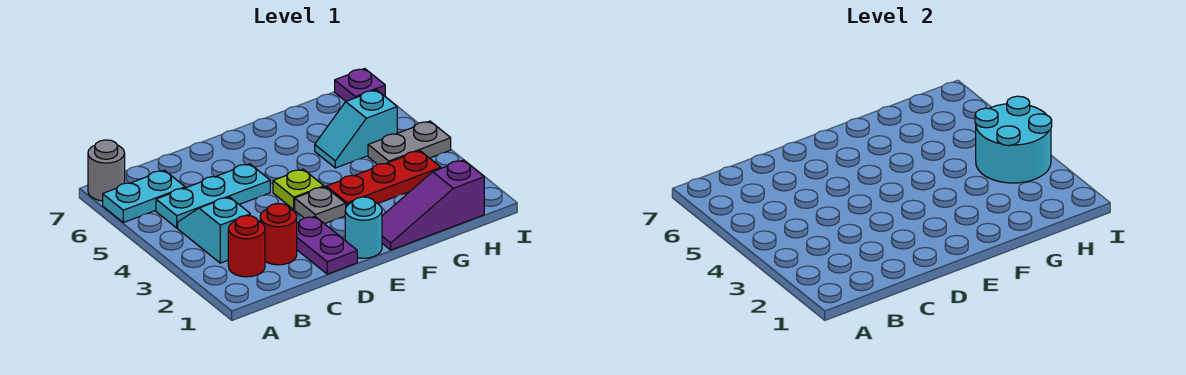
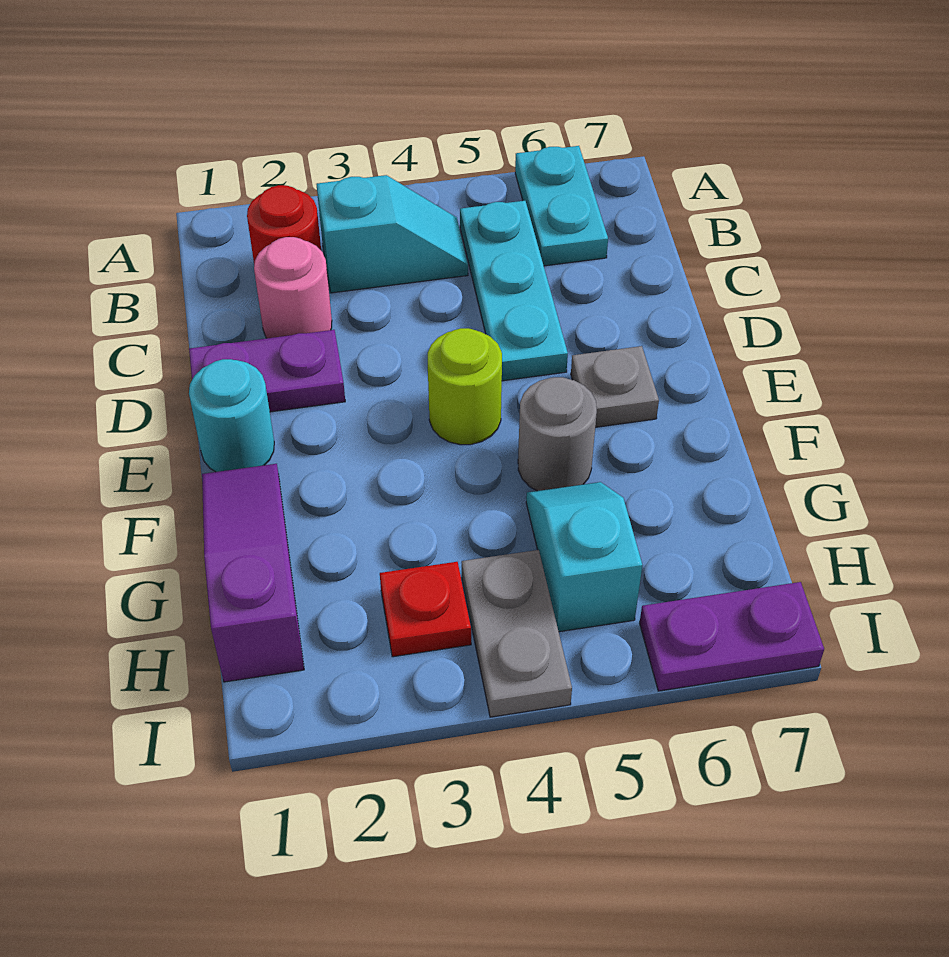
grey round brick A7 level 1 -> grey round brick F5 level 1
red round brick C2 level 1 -> pink round brick C2 level 1
grey plate E3 level 1 -> grey plate E6 level 1
lime plate E4 level 1 -> lime round brick E4 level 1
red plate F3:H3 level 1 -> red plate H3 level 1
cyan round brick H3:I4 level 2 -> none
purple plate I7 level 1 -> purple plate I6:I7 level 1

